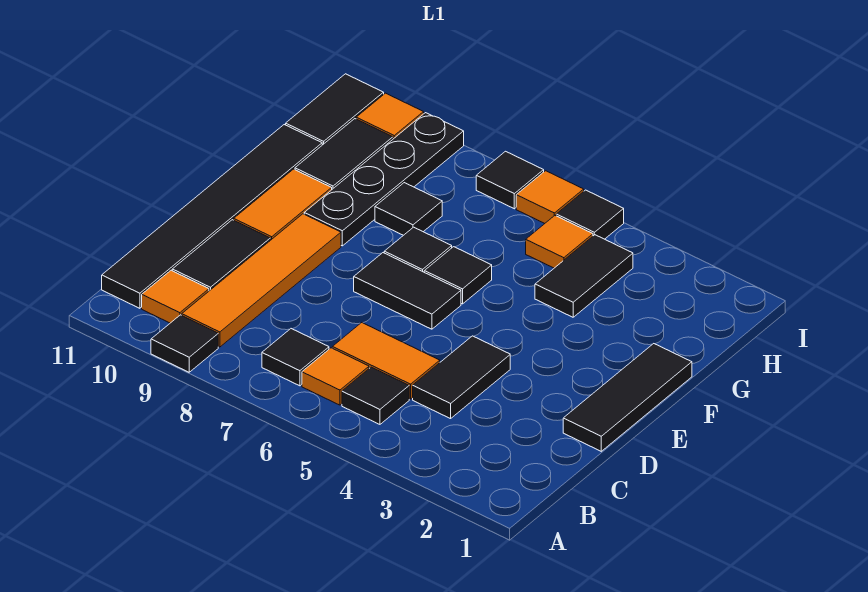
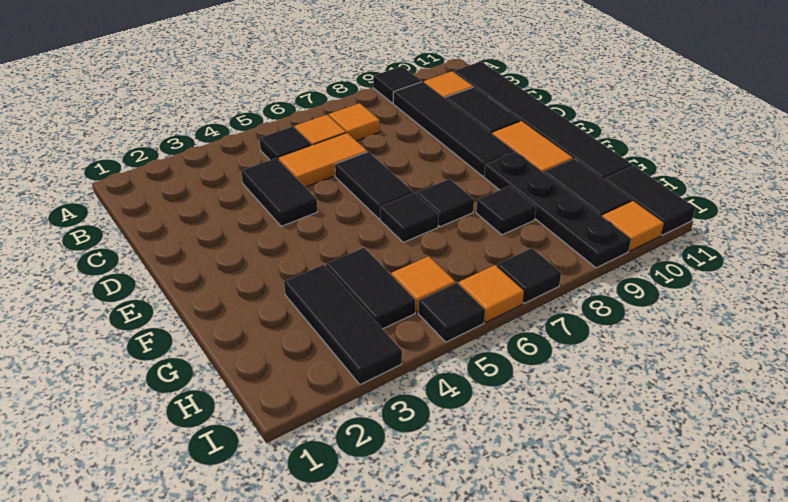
black tile B7 level 1 -> orange tile B7 level 1
orange tile B9:E9 level 1 -> black tile B9:E9 level 1
black tile D1:F1 level 1 -> black tile G3:I3 level 1
black tile E6:E7 level 1 -> black tile D6:E6 level 1

